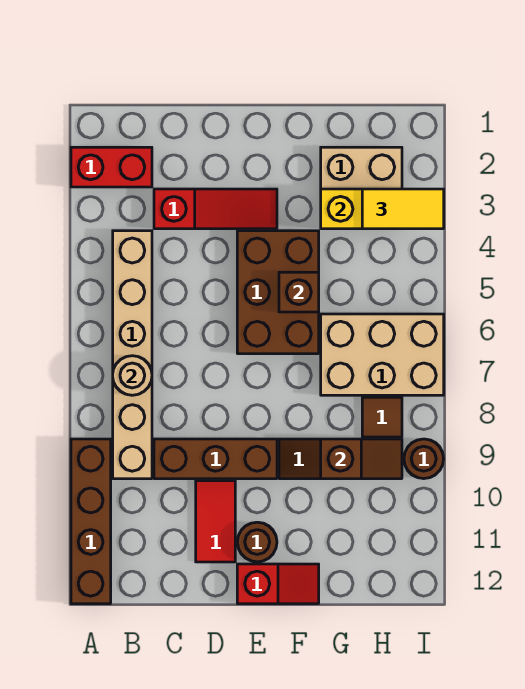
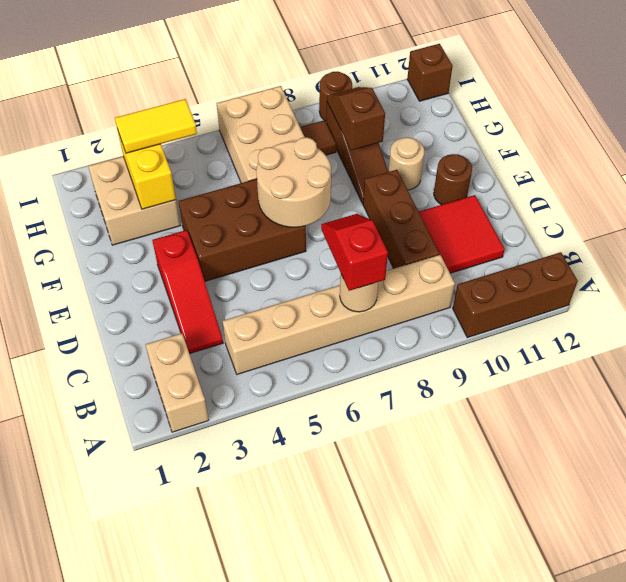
red brick A2:B2 level 1 -> tan brick A2:B2 level 1
brown brick A9:A12 level 1 -> brown brick A10:A12 level 1
red slope C3:E3 level 1 top C -> red slope C3:E3 level 1 top E
red tile D10:D11 level 1 -> red tile C10:D11 level 1
none -> tan round brick E6:F7 level 2
red slope E12:F12 level 1 top E -> red slope B7:C7 level 3 top B
brown brick F5 level 2 -> brown brick I12 level 1
none -> tan round brick F10 level 1
yellow tile H3:I3 level 3 -> yellow tile H3:H4 level 3

